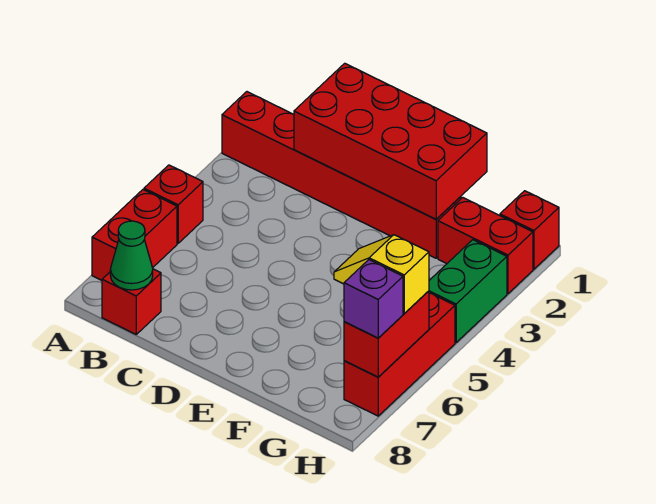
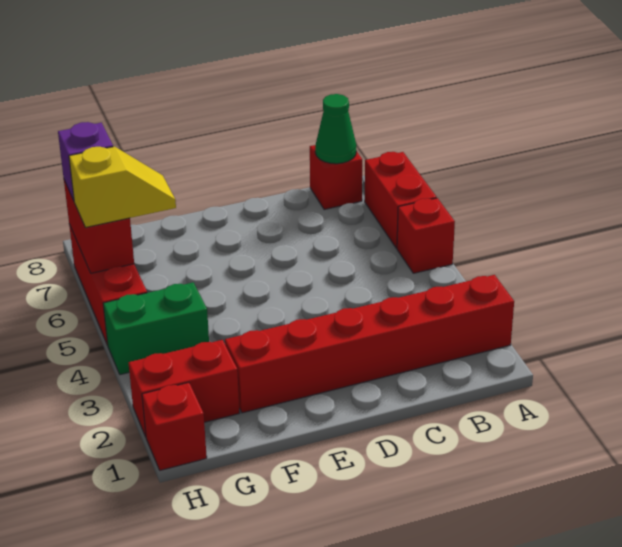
red brick C1:F2 level 2 -> none
green brick H3:H4 level 1 -> green brick G4:H4 level 1

